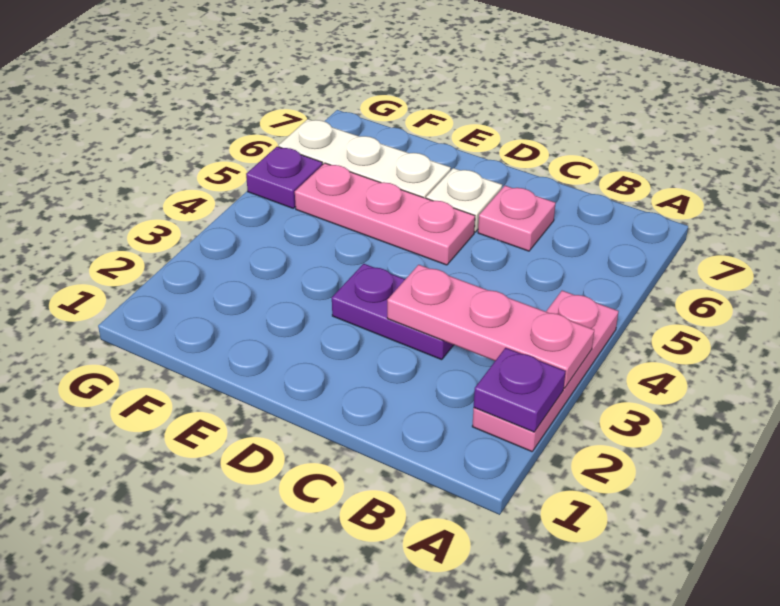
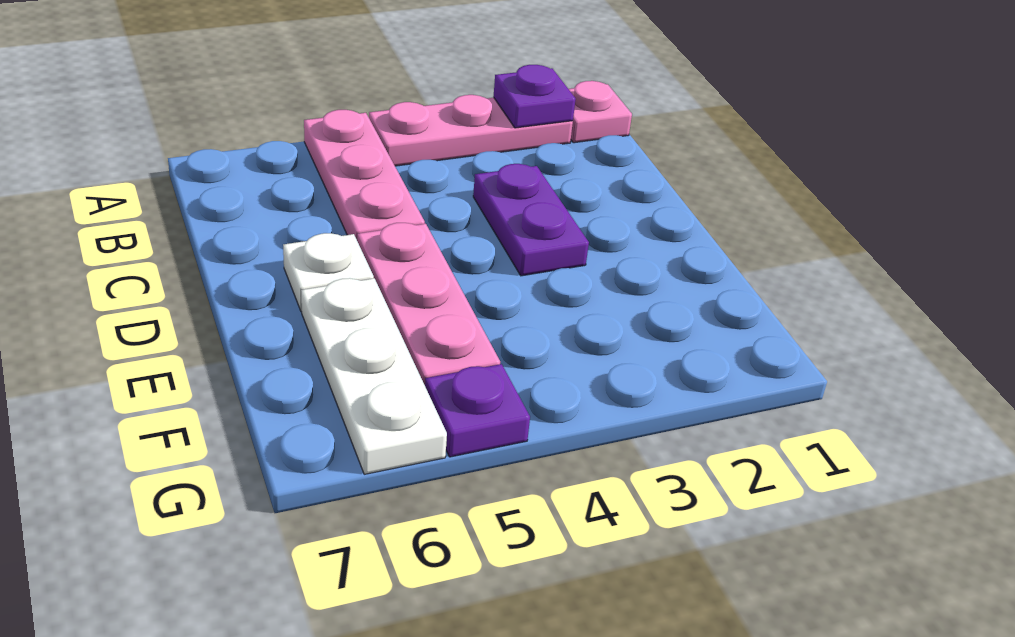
pink plate A3:C3 level 2 -> pink plate A5:C5 level 1
pink plate C6 level 1 -> pink plate A1 level 1

